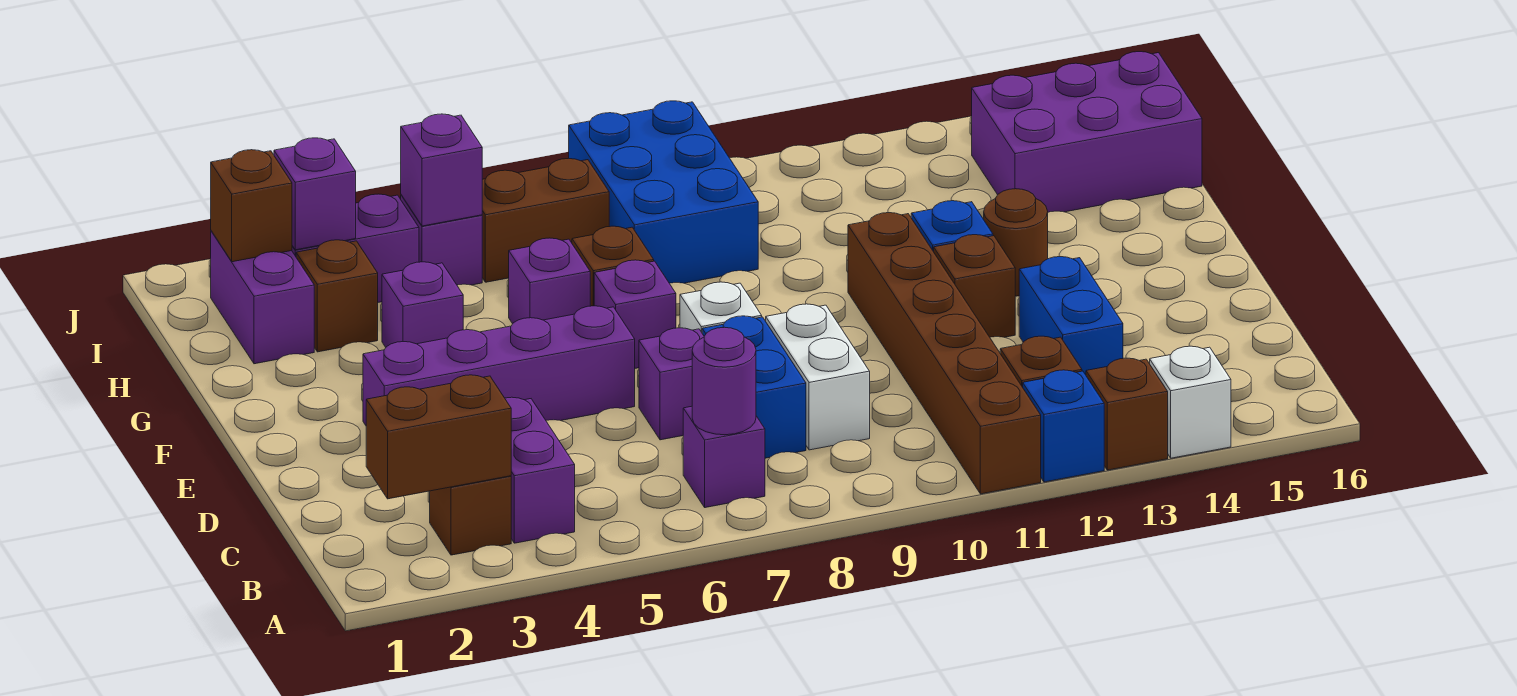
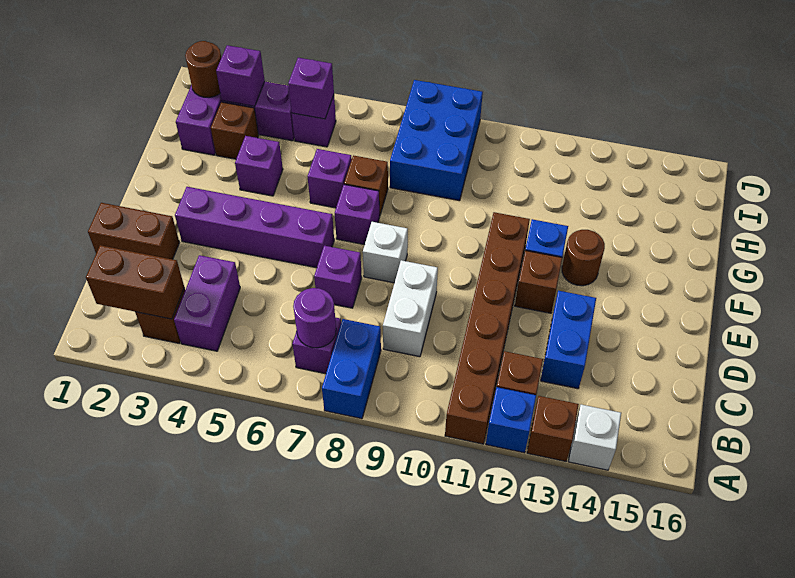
blue brick C8:D8 level 1 -> blue brick A8:B8 level 1
purple brick H14:I16 level 1 -> none
brown brick I2 level 2 -> brown round brick I2 level 2
brown brick I6:I7 level 1 -> brown brick D1:D2 level 1

